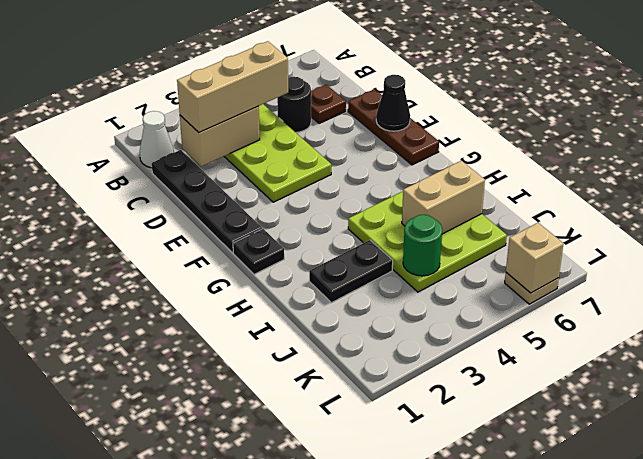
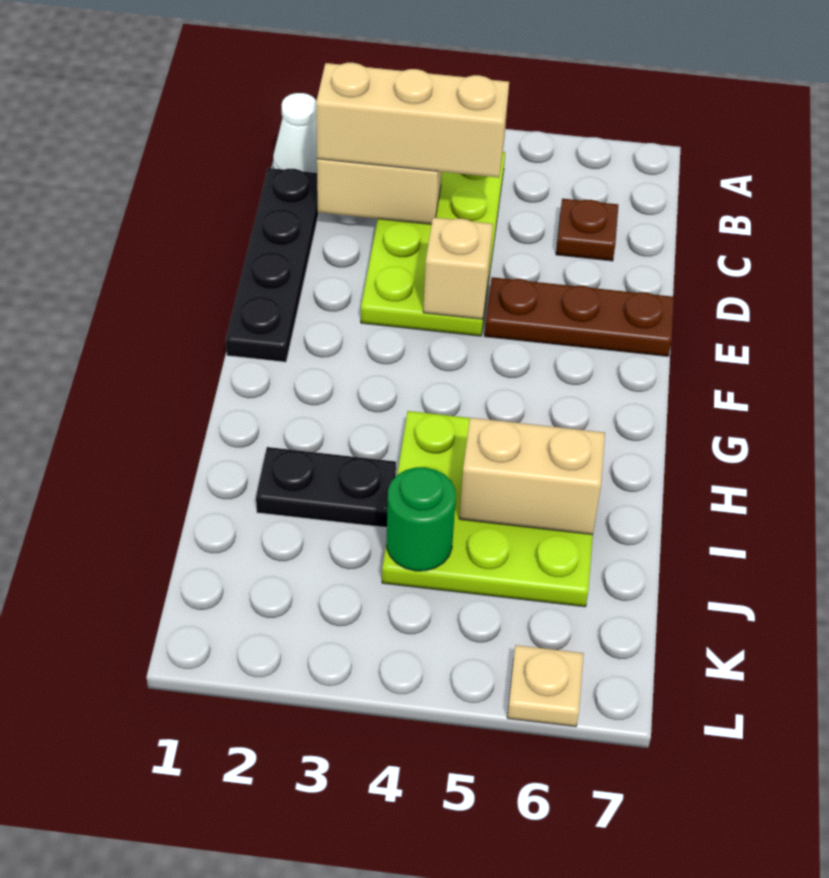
black round brick C5 level 1 -> none
brown plate D7:F7 level 1 -> brown plate E5:E7 level 1
black cone E7 level 2 -> none
black plate G1 level 1 -> none
tan brick L6 level 2 -> tan brick E4 level 2

